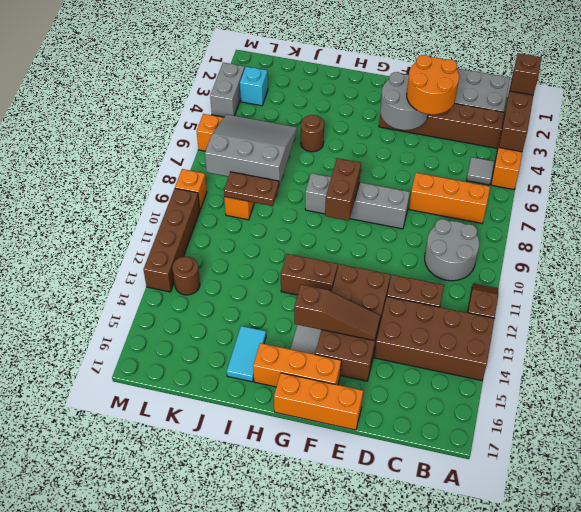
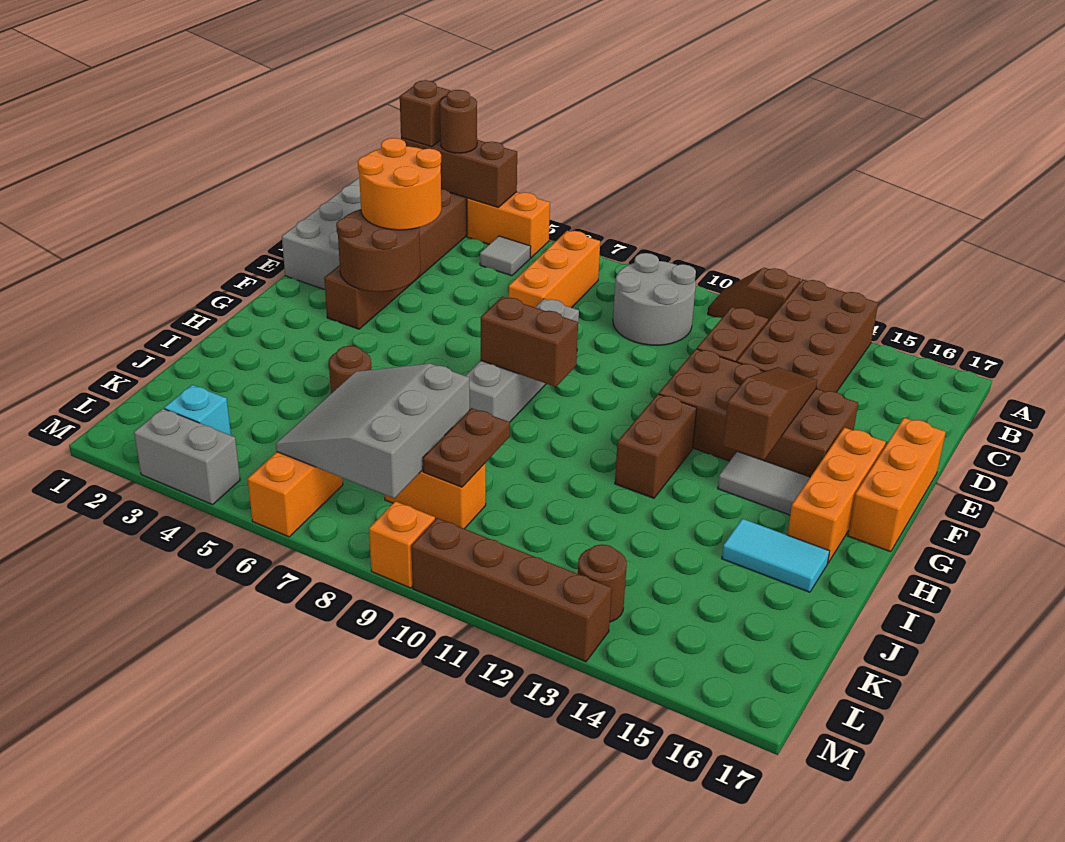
none -> brown round brick A3 level 3
grey round brick E3:F4 level 2 -> brown round brick E3:F4 level 2

